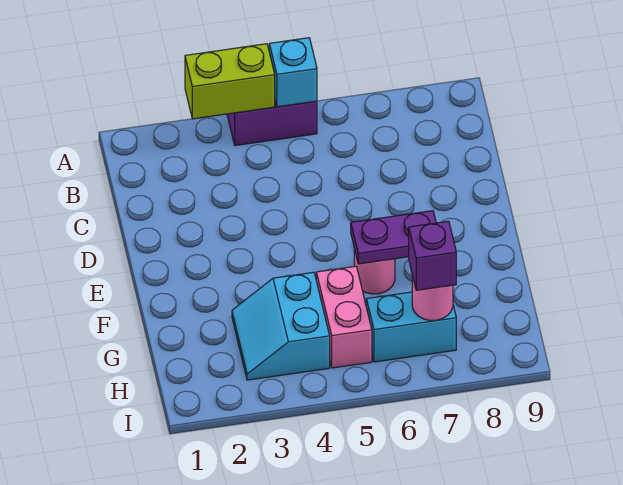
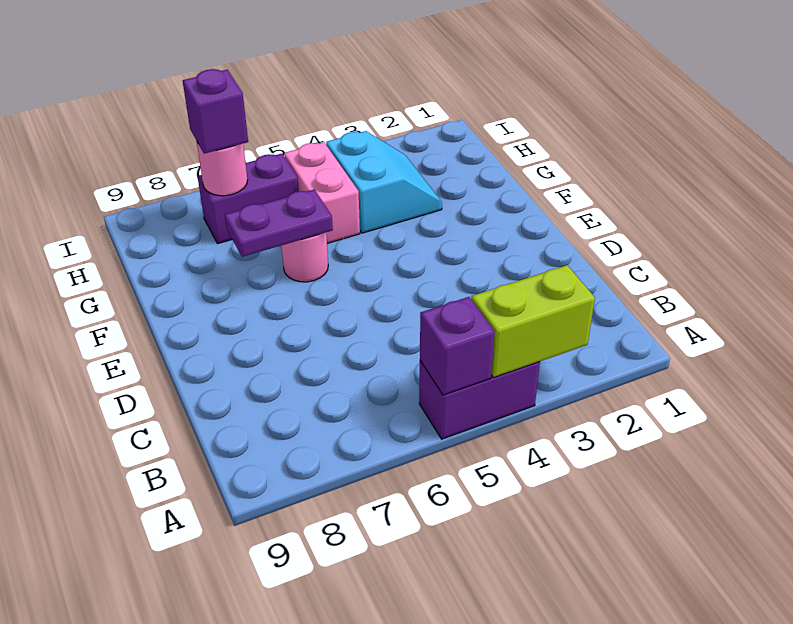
cyan brick A5 level 2 -> purple brick A5 level 2
cyan brick H6:H7 level 1 -> purple brick H6:H7 level 1

